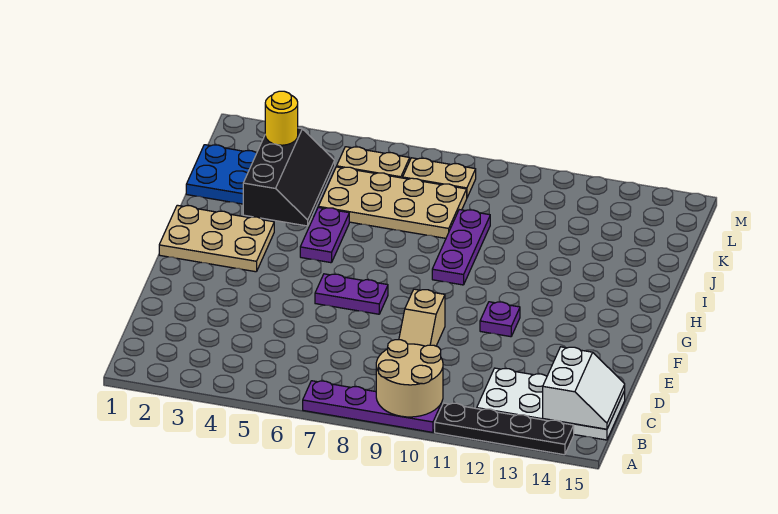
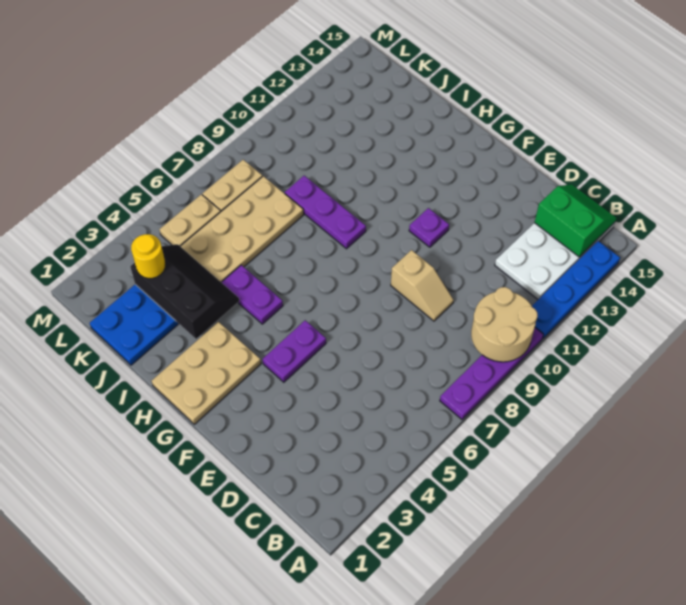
black plate A11:A14 level 1 -> blue plate A11:A14 level 1
white slope B14:C15 level 2 top 14 -> green slope B14:C15 level 2 top 14
purple plate F6:F7 level 1 -> purple plate F4:F5 level 1

